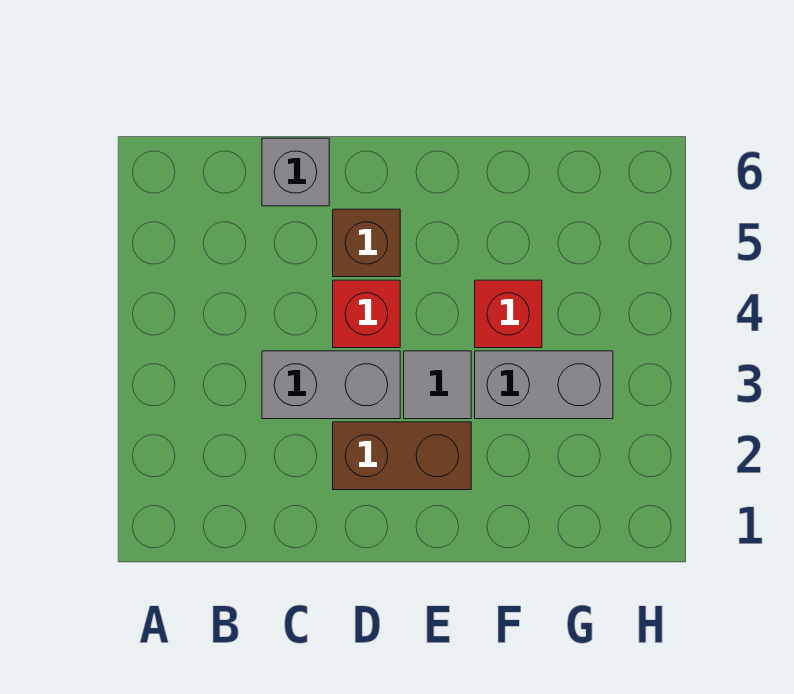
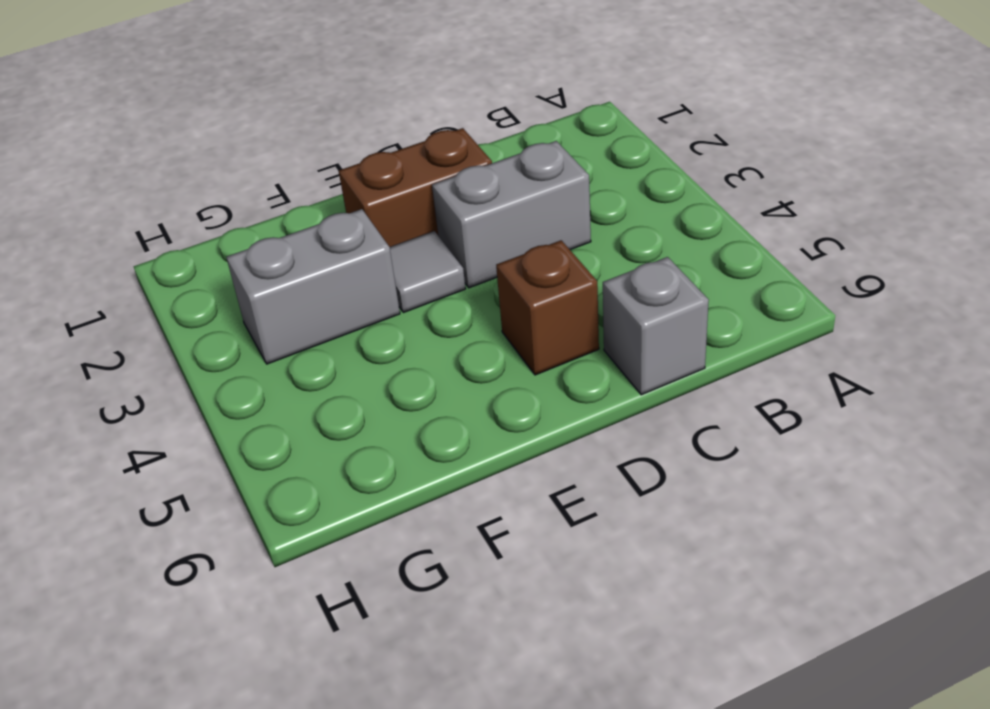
red brick D4 level 1 -> none
red brick F4 level 1 -> none

